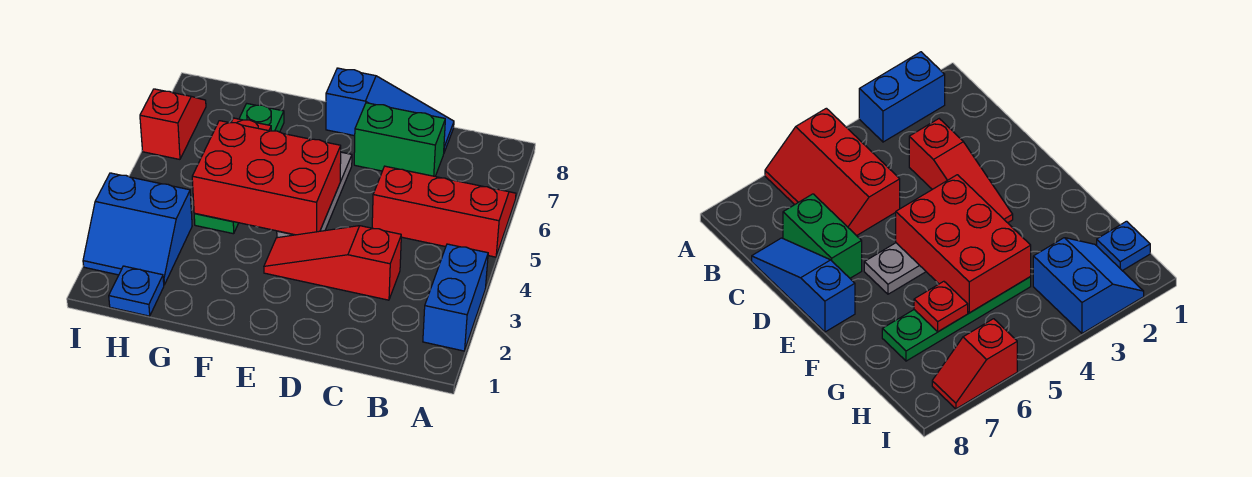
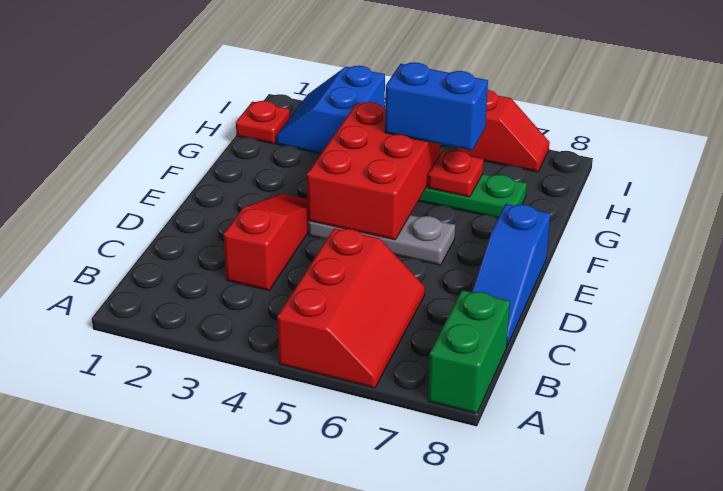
blue brick A2:A3 level 1 -> blue brick G5:G6 level 3
green brick C7:D7 level 1 -> green brick A8:B8 level 1
blue plate H1 level 1 -> red plate H1 level 1

